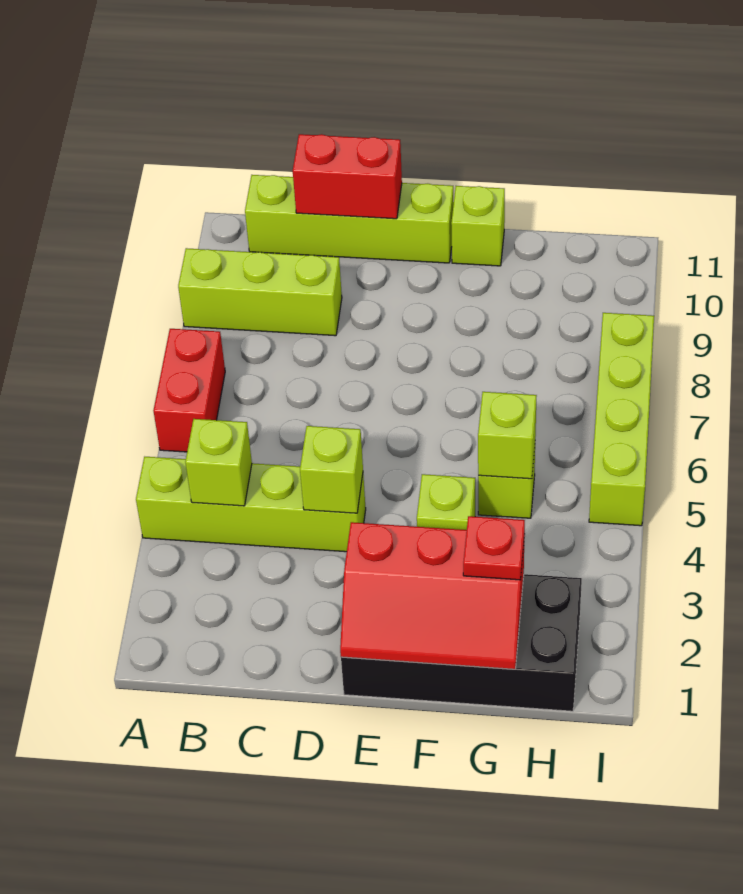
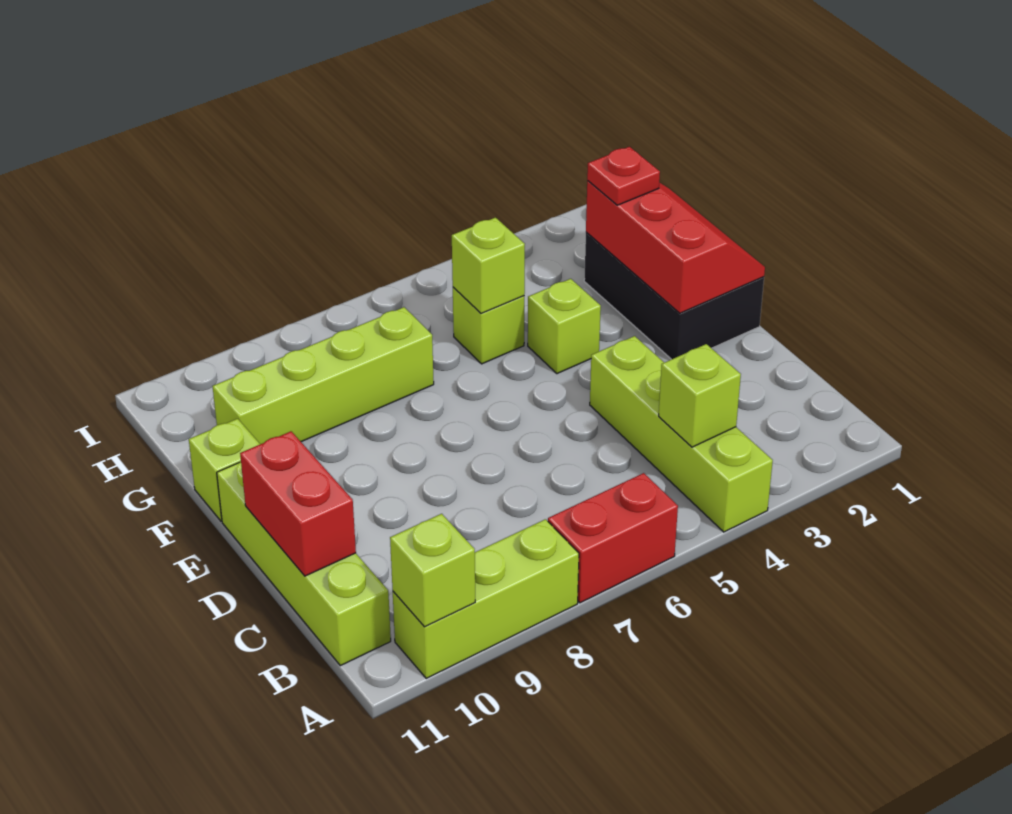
lime brick A9:C9 level 1 -> lime brick A8:A10 level 1
lime brick D4 level 2 -> lime brick A10 level 2
black brick E1:H2 level 1 -> black brick E1:G2 level 1
lime brick I5:I8 level 1 -> lime brick G7:G10 level 1

